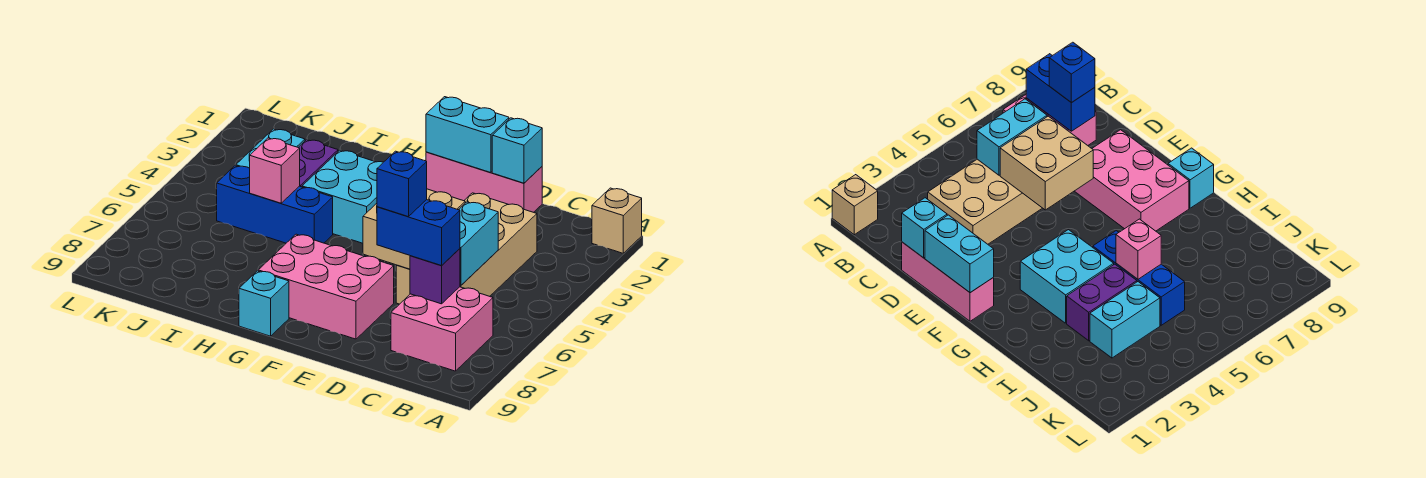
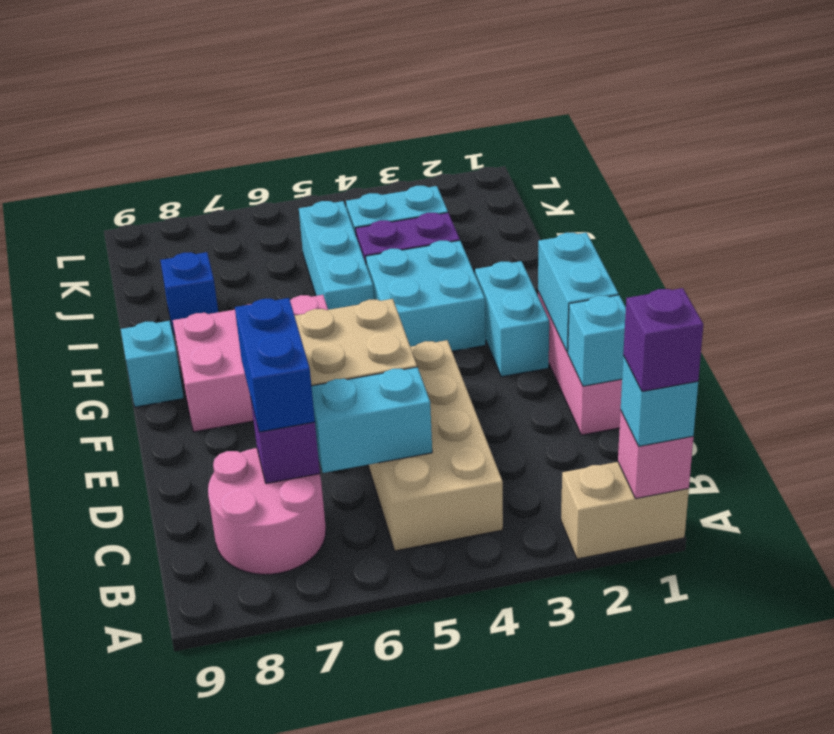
tan brick A1 level 1 -> tan brick A1:A2 level 1
none -> cyan brick A1 level 3
none -> purple brick A1 level 4
pink brick B7:C8 level 1 -> pink round brick B7:C8 level 1
tan brick C3:D6 level 1 -> tan brick B4:E5 level 1
blue brick D7 level 4 -> blue brick I8 level 1
pink brick E7:G8 level 1 -> pink brick F6:G8 level 1
none -> cyan brick F2:G2 level 1
blue brick H5:J5 level 1 -> cyan brick H5:J5 level 1
pink brick I5 level 2 -> pink brick A1 level 2

